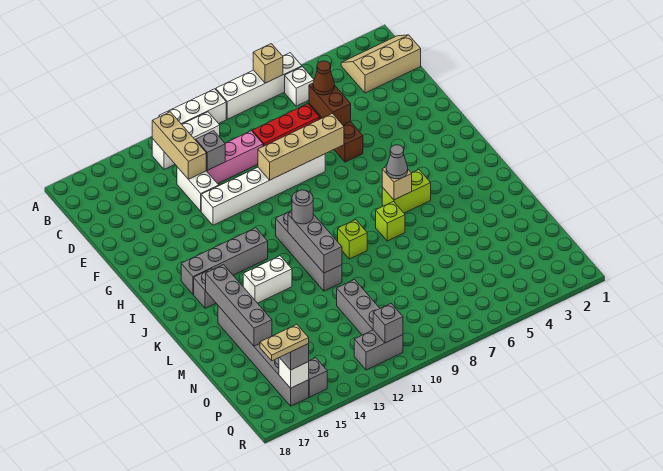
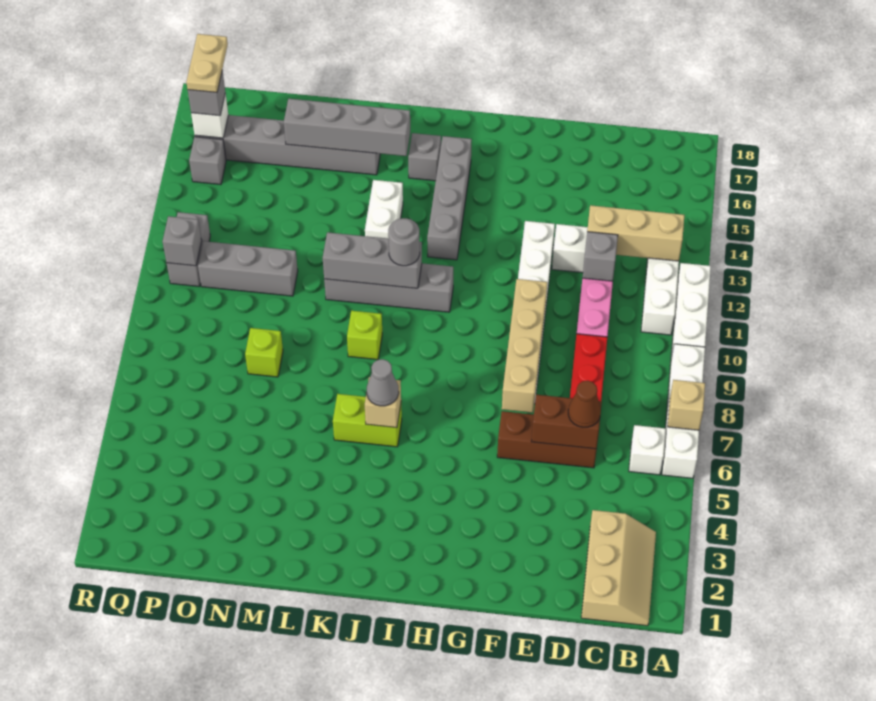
lime brick J5:J6 level 1 -> lime brick J6:K6 level 1
lime brick K7 level 1 -> lime brick N8 level 1

